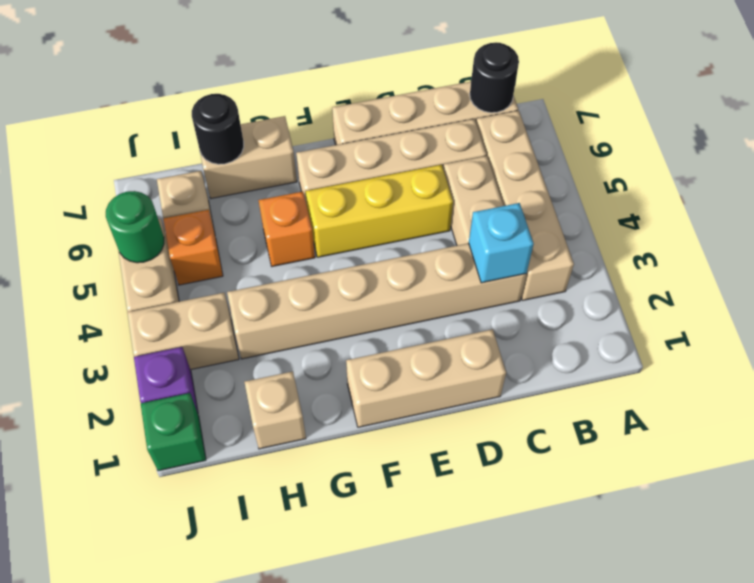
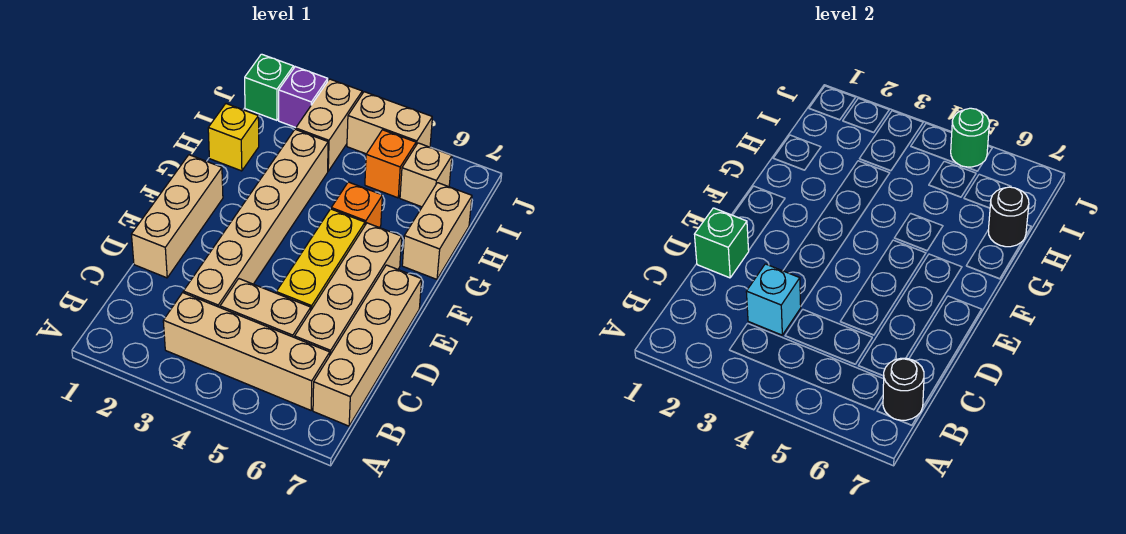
none -> green brick D1 level 2
tan brick H1 level 1 -> yellow brick H1 level 1

